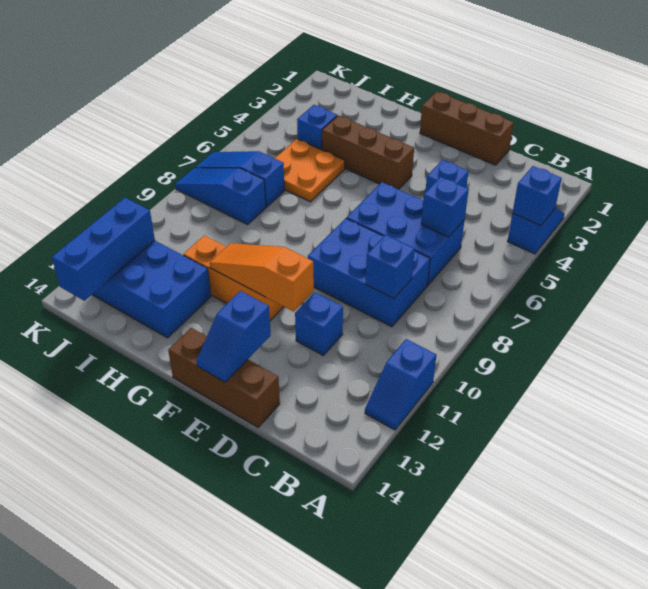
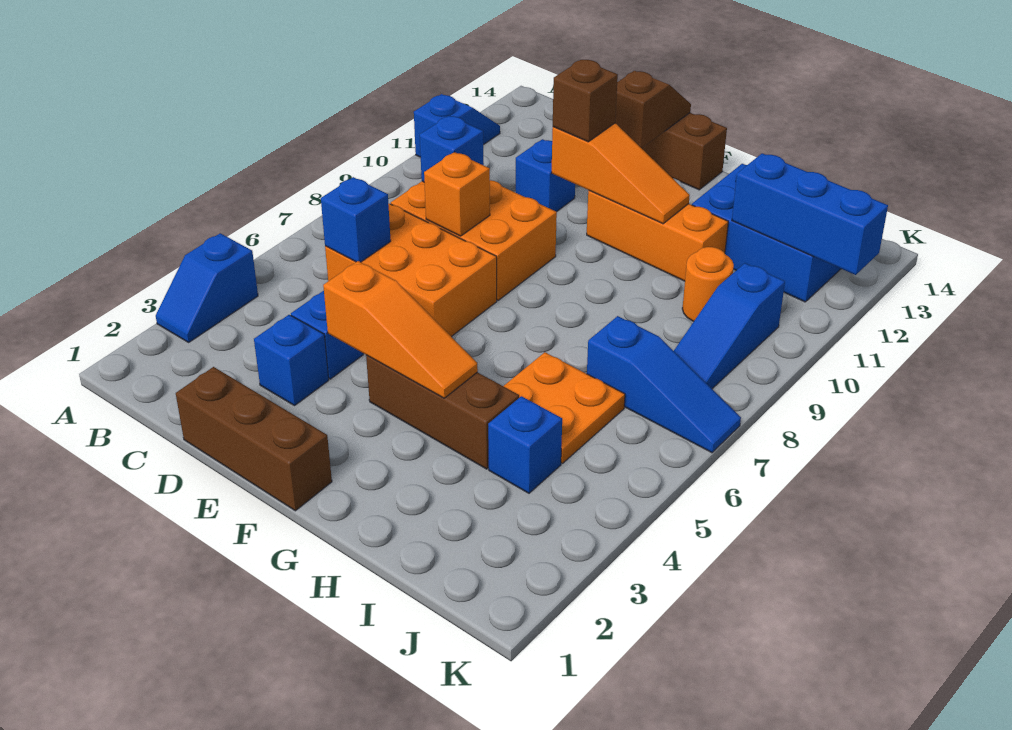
blue brick A4 level 2 -> blue brick D3 level 1
blue brick C6:E7 level 1 -> orange brick C6:E7 level 1
blue brick C8:E9 level 1 -> orange brick C8:E9 level 1
none -> orange brick D8 level 2
none -> orange slope E4:G4 level 2 top E
none -> brown brick E11 level 3
blue slope E13:E14 level 2 top 13 -> brown slope E13:E14 level 2 top 13
blue slope I8:K8 level 1 top I -> blue slope J8:J10 level 1 top 10
none -> orange round brick I10 level 1
blue brick J12:J14 level 2 -> blue brick I12:K12 level 2

